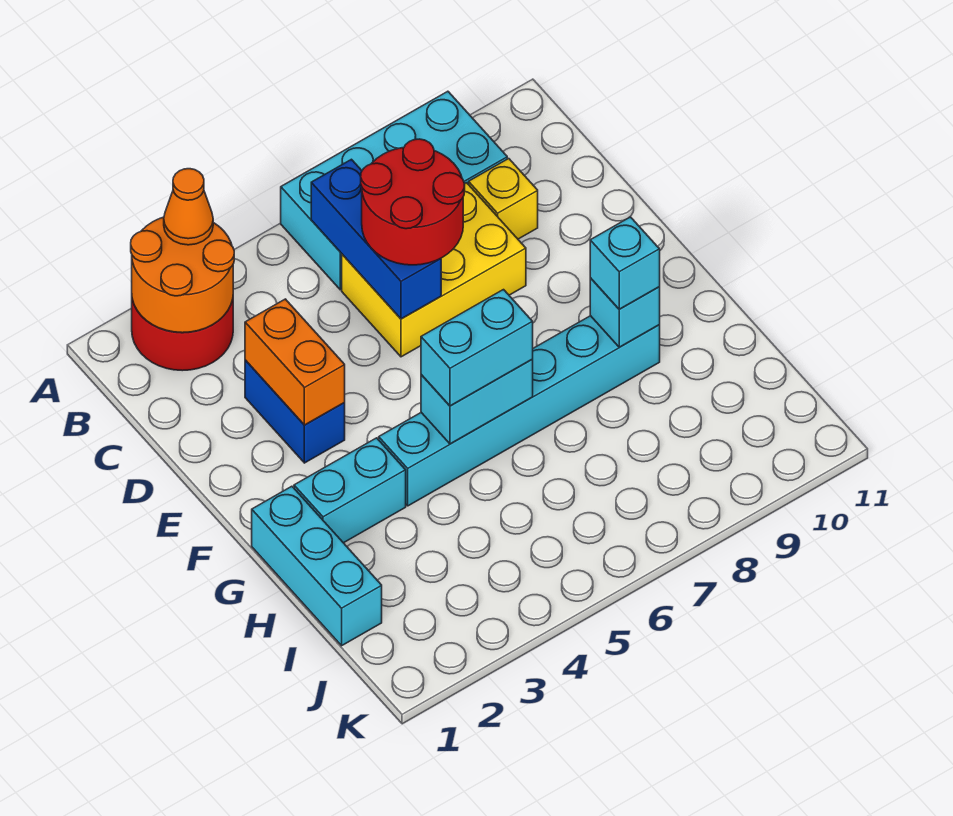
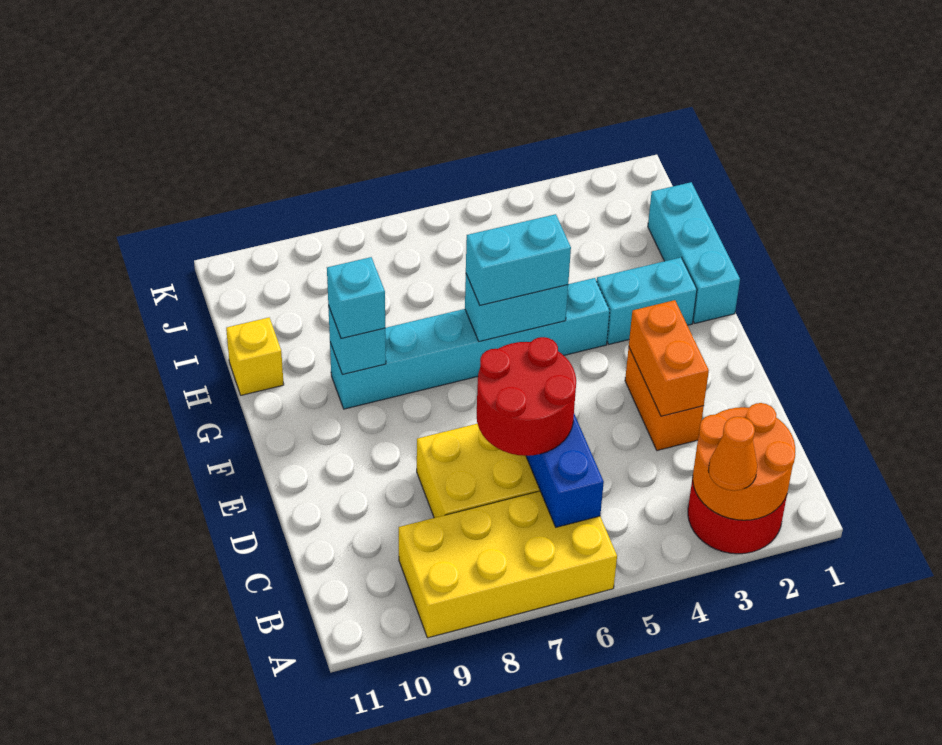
cyan brick A6:B9 level 1 -> yellow brick A6:B9 level 1
yellow brick C9 level 1 -> yellow brick H11 level 1
blue brick D3:E3 level 1 -> orange brick D3:E3 level 1

